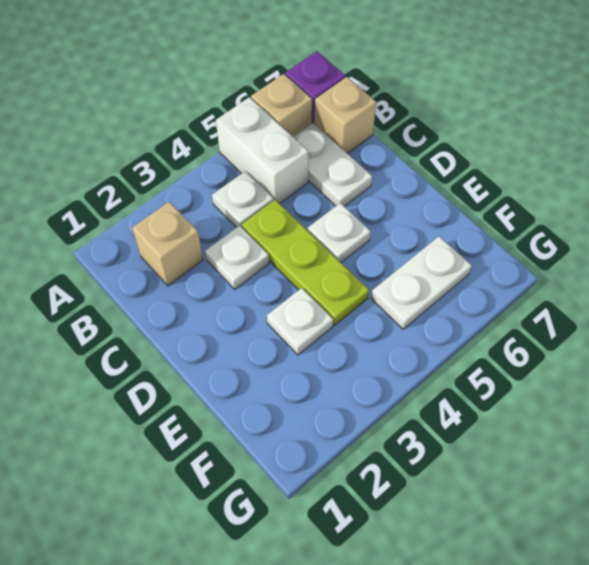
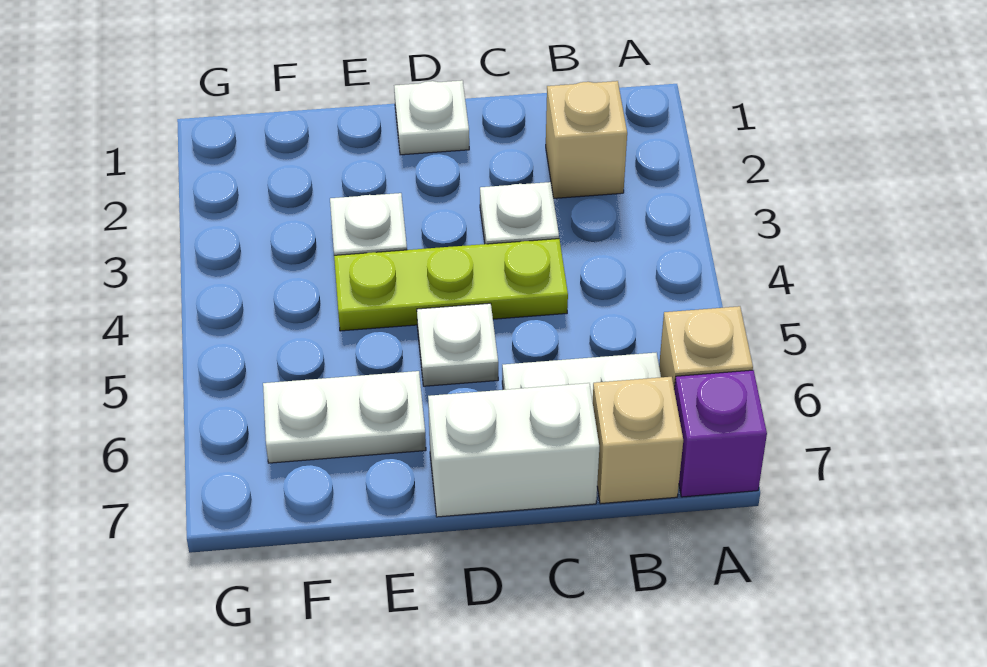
white brick A5:B5 level 1 -> white brick C7:D7 level 1
white plate B4 level 1 -> white plate D1 level 1
white plate F5:F6 level 1 -> white plate E6:F6 level 1

